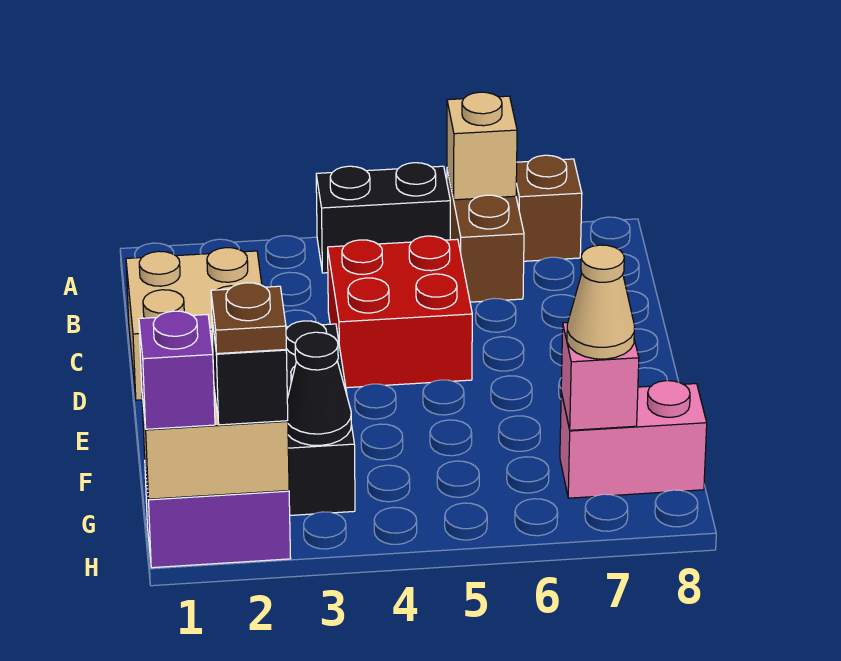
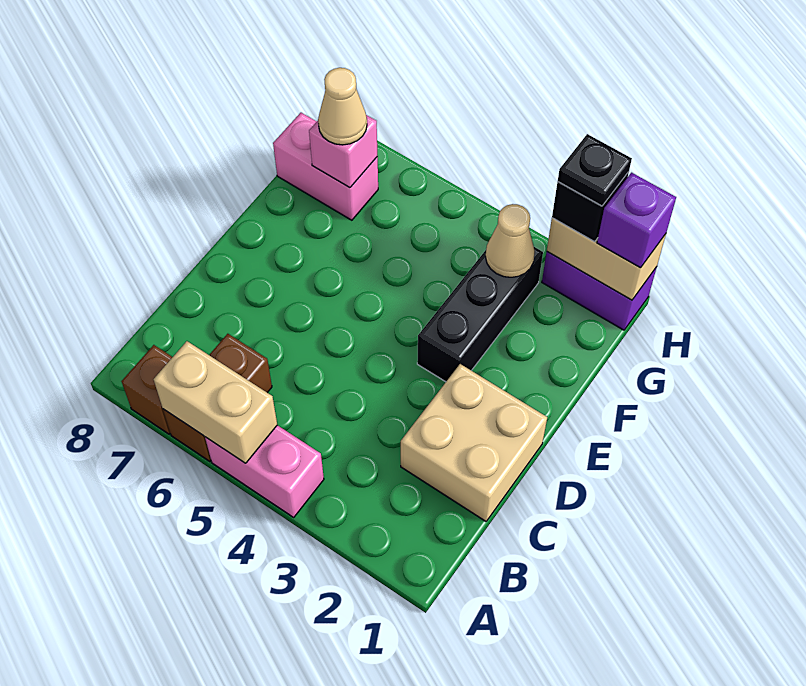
black brick A4:A5 level 1 -> pink brick A4:A5 level 1
tan brick A6 level 2 -> tan brick A5:A6 level 2
red brick C4:D5 level 1 -> none
black cone G3 level 2 -> tan cone G3 level 2
brown plate H2 level 4 -> black plate H2 level 4

